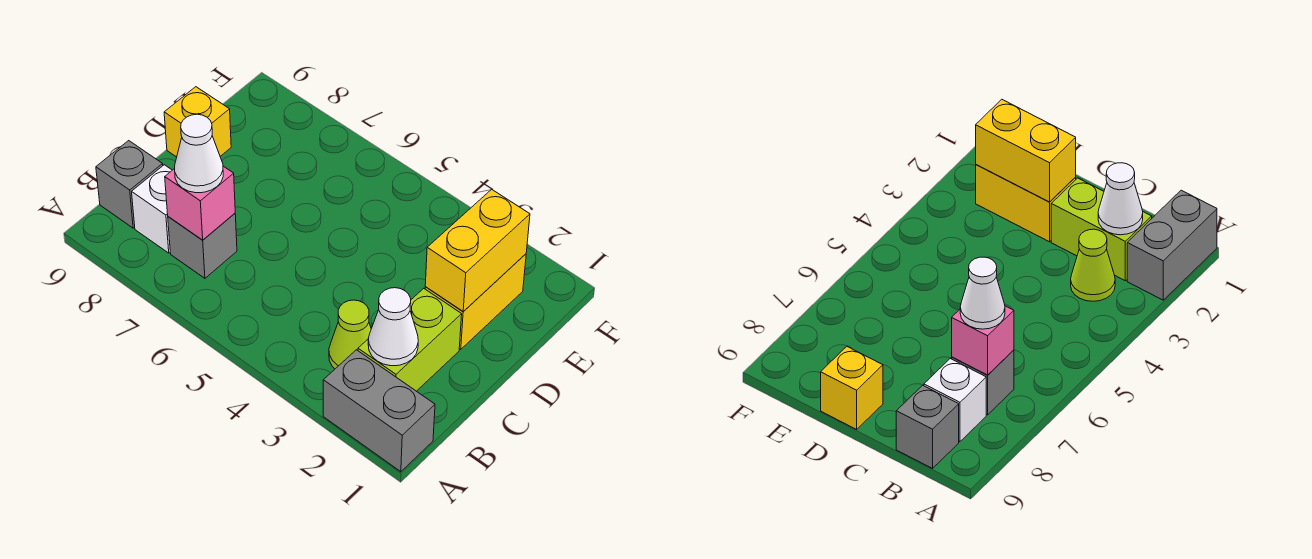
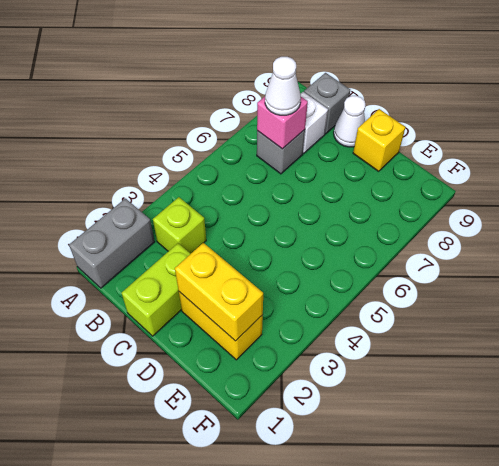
lime brick B2:C2 level 1 -> lime brick C1:C2 level 1
white cone B2 level 2 -> white cone C9 level 1
lime cone B3 level 1 -> lime brick B3 level 1

